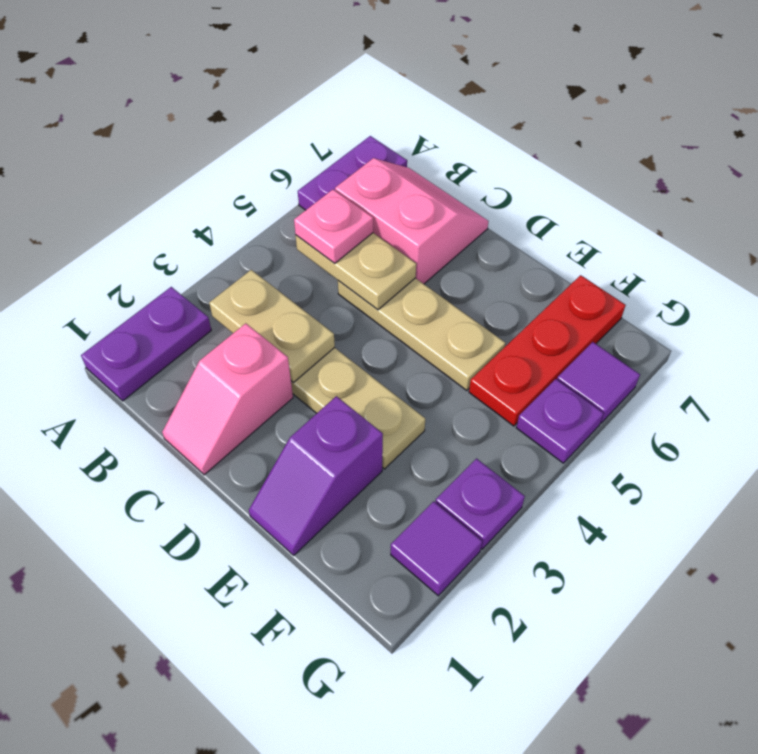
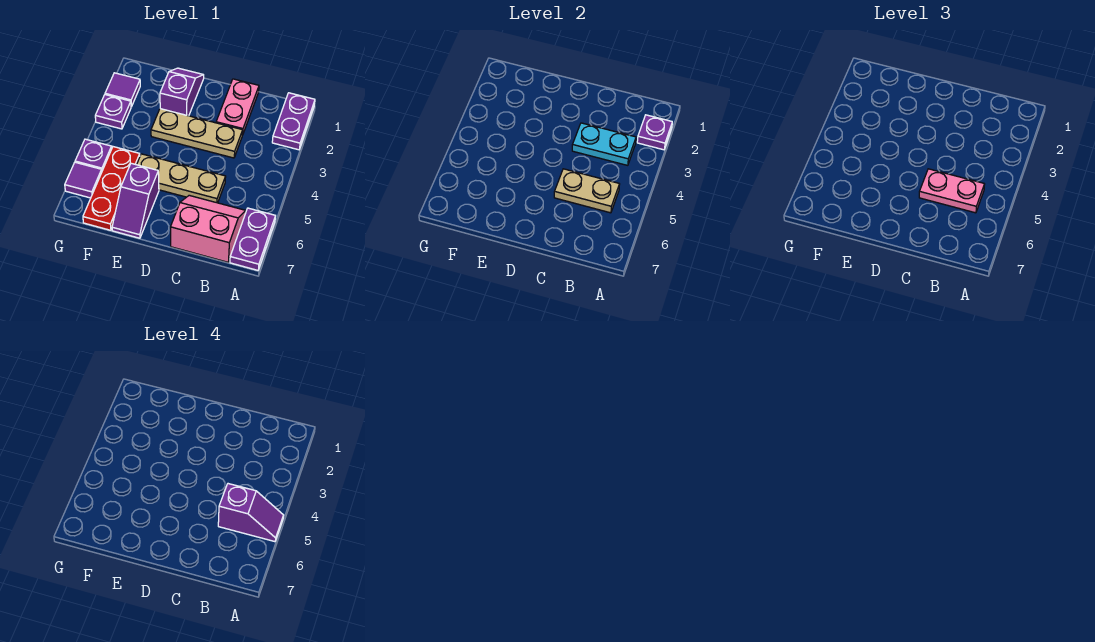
none -> purple plate A2 level 2
none -> purple slope A5:B5 level 4 top B
tan plate B3:C3 level 2 -> cyan plate B3:C3 level 2
pink plate B5 level 3 -> pink plate B5:C5 level 3
pink slope B6:C7 level 1 top 6 -> pink slope B6:C7 level 1 top 7
pink slope C1:C2 level 1 top 2 -> pink plate C1:C2 level 1
none -> purple slope E6:E7 level 1 top 6

